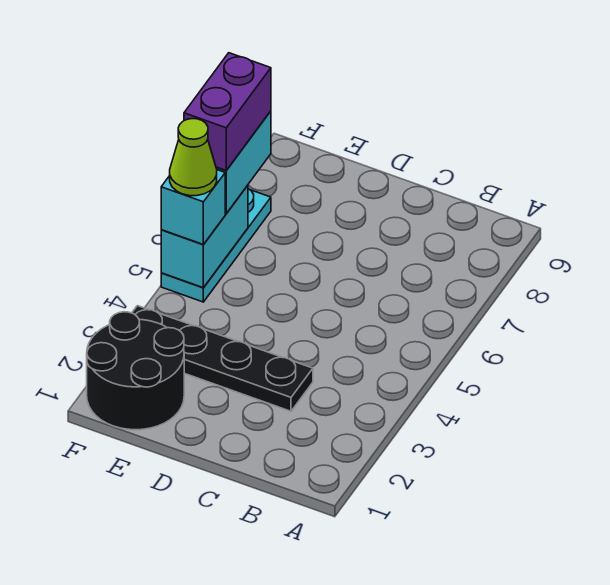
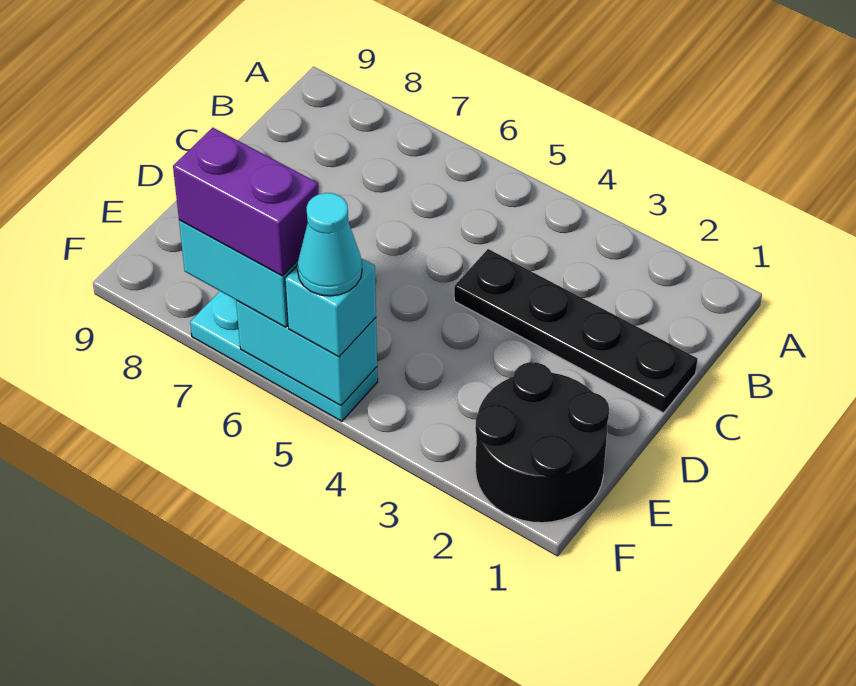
black plate C3:F3 level 1 -> black plate C1:C4 level 1
lime cone F5 level 4 -> cyan cone F5 level 4

